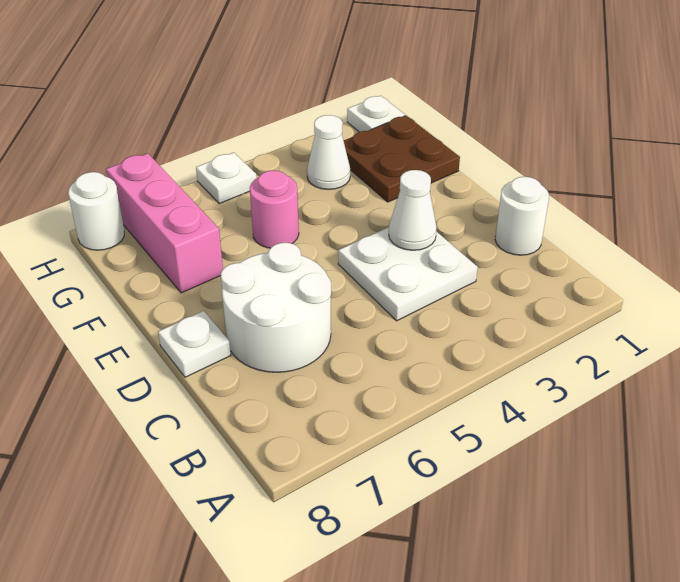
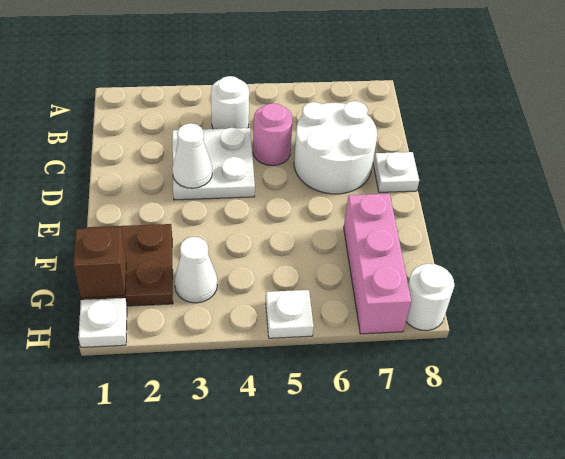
white round brick C1 level 1 -> white round brick B4 level 1
pink round brick F5 level 1 -> pink round brick C5 level 1
none -> brown brick G1 level 2

